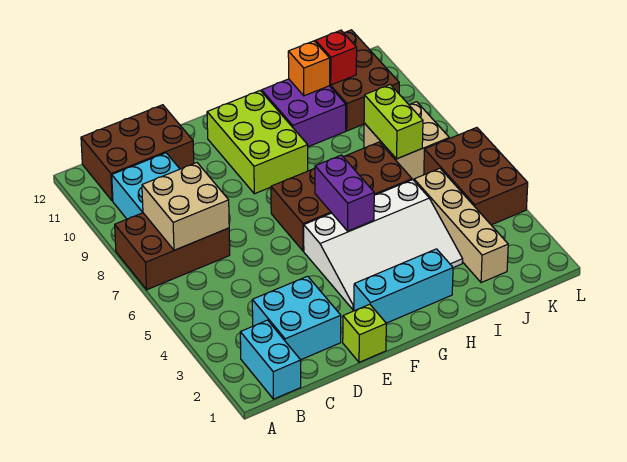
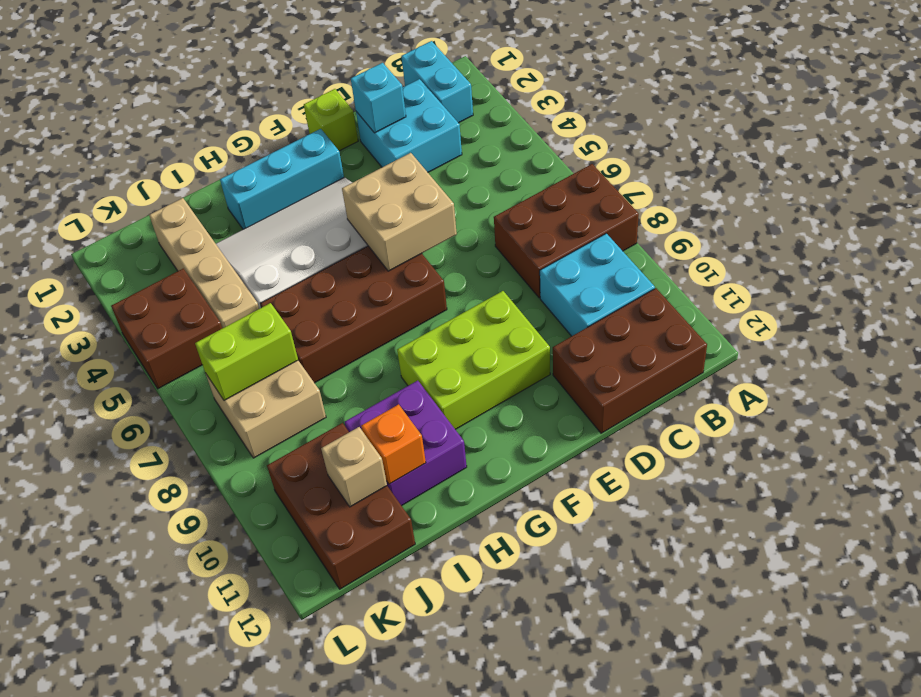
tan brick B7:C8 level 2 -> tan brick E5:F6 level 2
none -> cyan brick D2 level 2
lime brick F9:G11 level 1 -> lime brick E9:G10 level 1
purple brick G5:G6 level 2 -> none
lime brick J7:J8 level 2 -> lime brick J7:K7 level 2
red brick J11 level 2 -> tan brick J11 level 2
brown brick K4:L6 level 1 -> brown brick K4:L5 level 1

